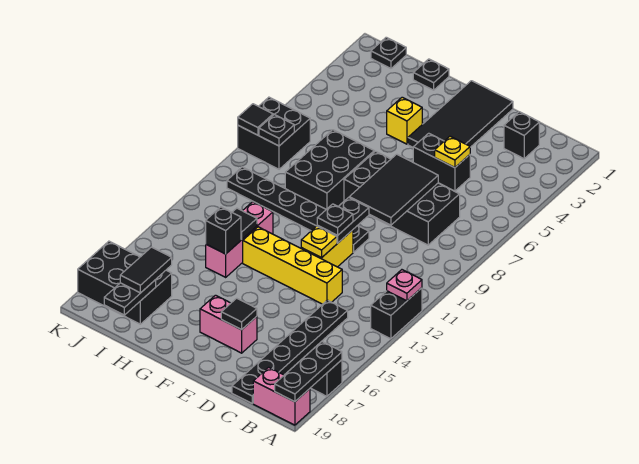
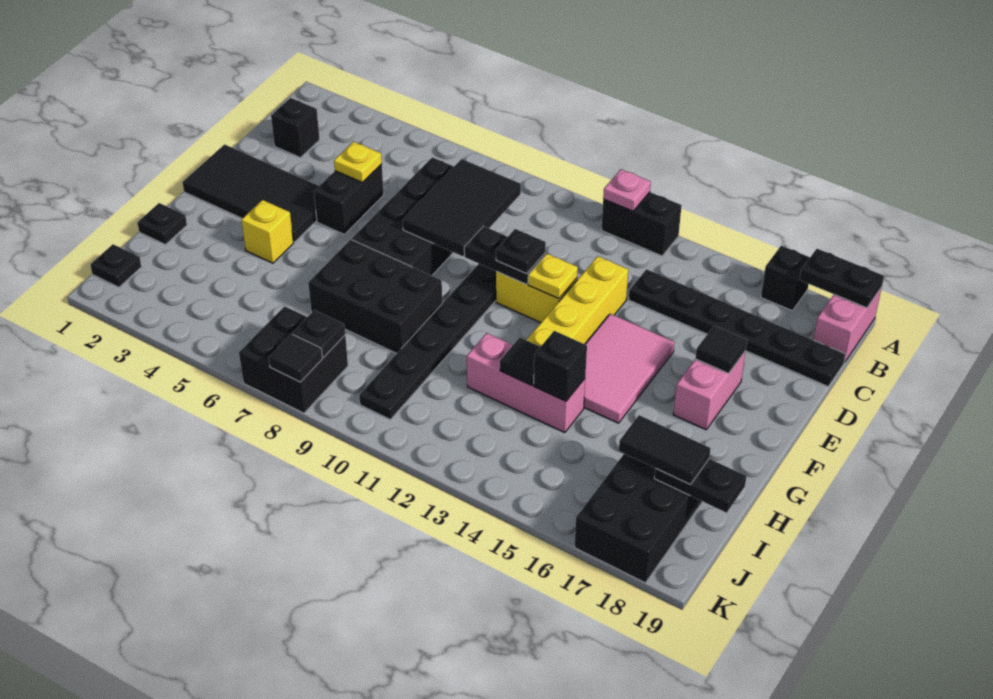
black plate A17:A19 level 2 -> black plate A18:A19 level 2
black tile D7:E9 level 2 -> black tile C8:E9 level 2
none -> pink tile E14:G15 level 1

